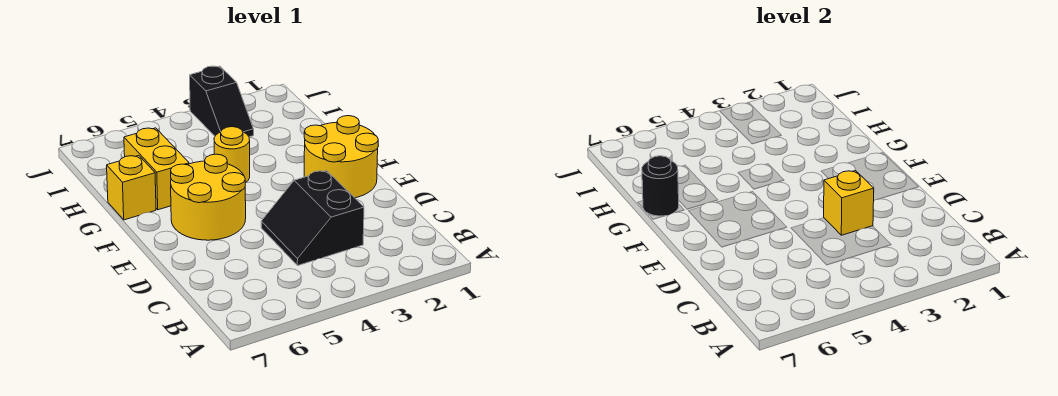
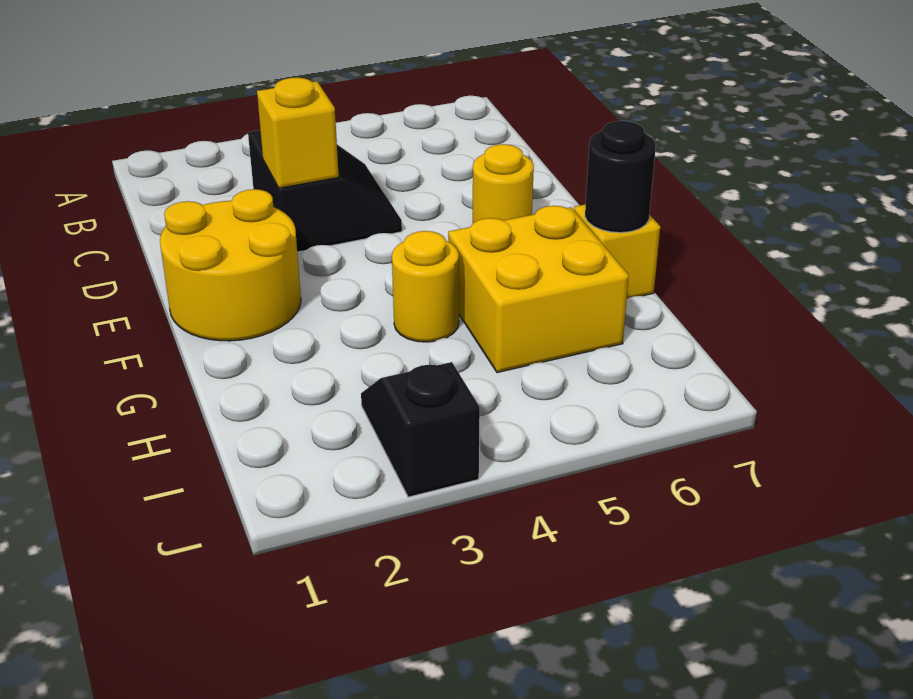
yellow round brick E5:F6 level 1 -> yellow round brick E6 level 1
yellow brick G6:H6 level 1 -> yellow brick G5:H6 level 1

